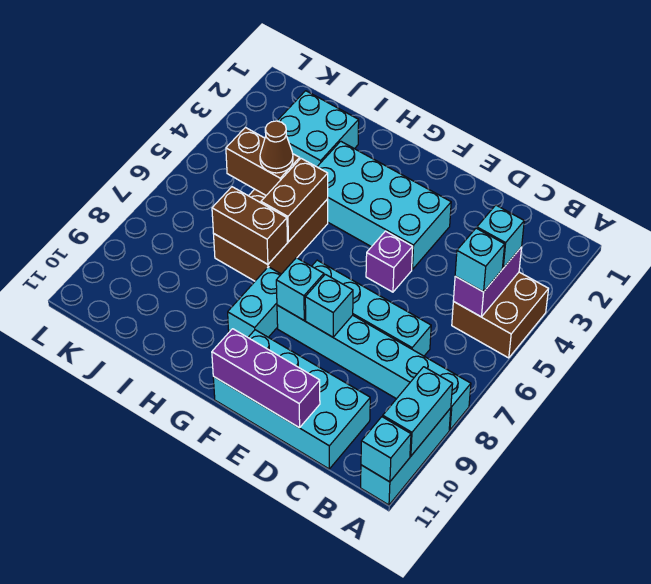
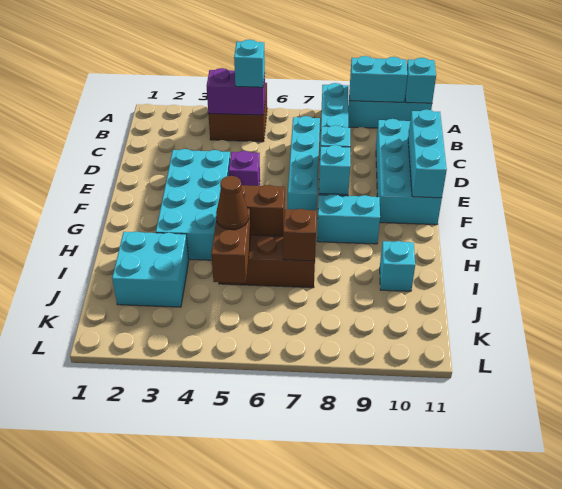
cyan brick B4 level 3 -> cyan brick I10 level 1
purple brick D11:F11 level 2 -> cyan brick D11:F11 level 2
brown brick H7:I7 level 2 -> brown brick I7 level 2

